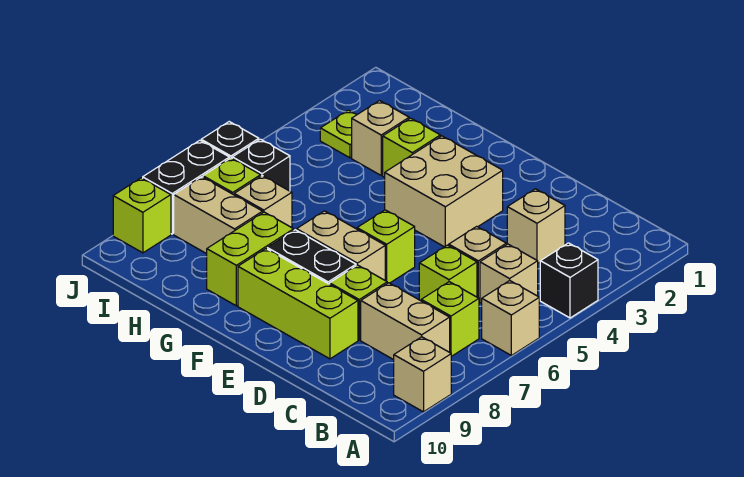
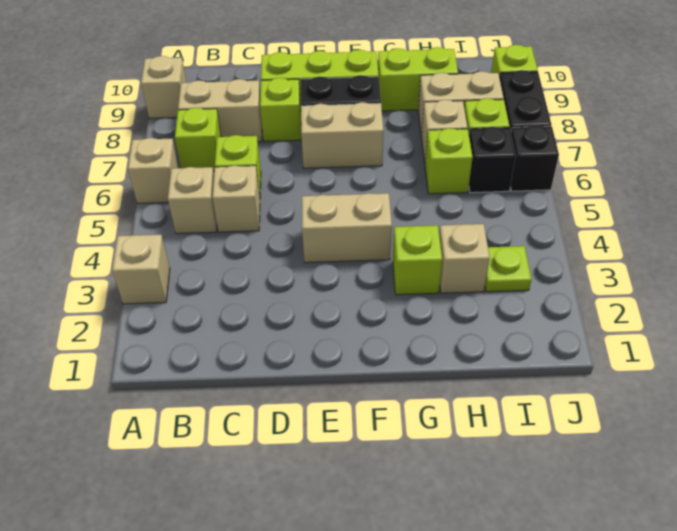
black brick A4 level 1 -> none
tan brick C3 level 1 -> tan brick A3 level 1
tan brick E3:F4 level 1 -> tan brick E4:F4 level 1
lime brick E6 level 1 -> lime brick H6 level 1
lime brick G8:G9 level 1 -> lime brick G9:H9 level 1

